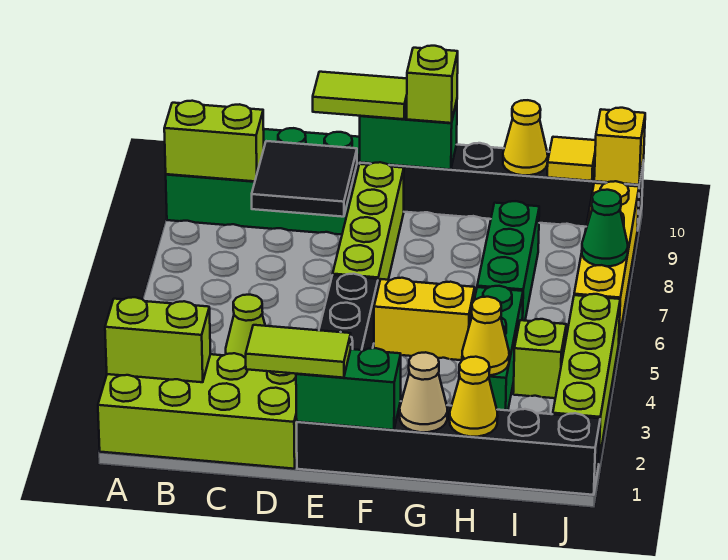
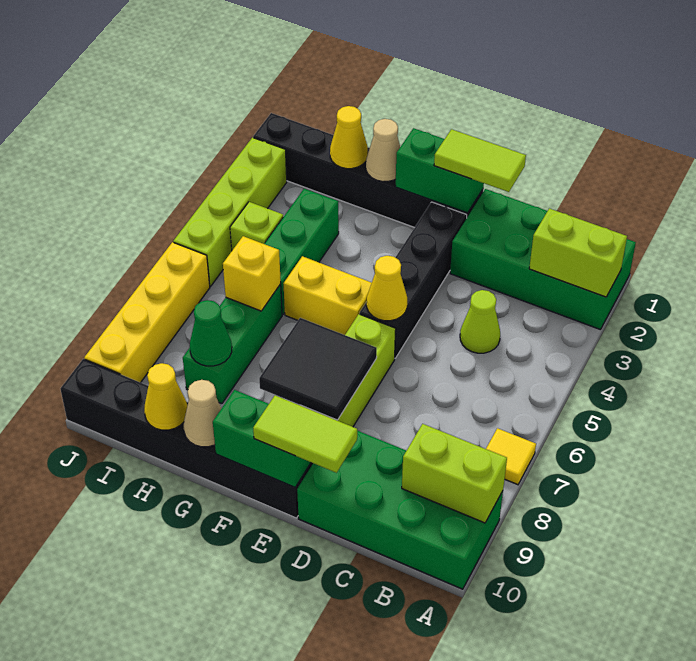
lime brick A1:D2 level 1 -> green brick A1:D2 level 1
black tile C8:D9 level 2 -> black tile E7:F8 level 2
lime brick F10 level 3 -> none
none -> tan cone G10 level 2
yellow cone H3 level 2 -> yellow cone E5 level 2
yellow tile I10 level 2 -> yellow tile A7 level 1
green cone J7 level 2 -> green cone H8 level 2
yellow brick J10 level 2 -> yellow brick H6 level 2

